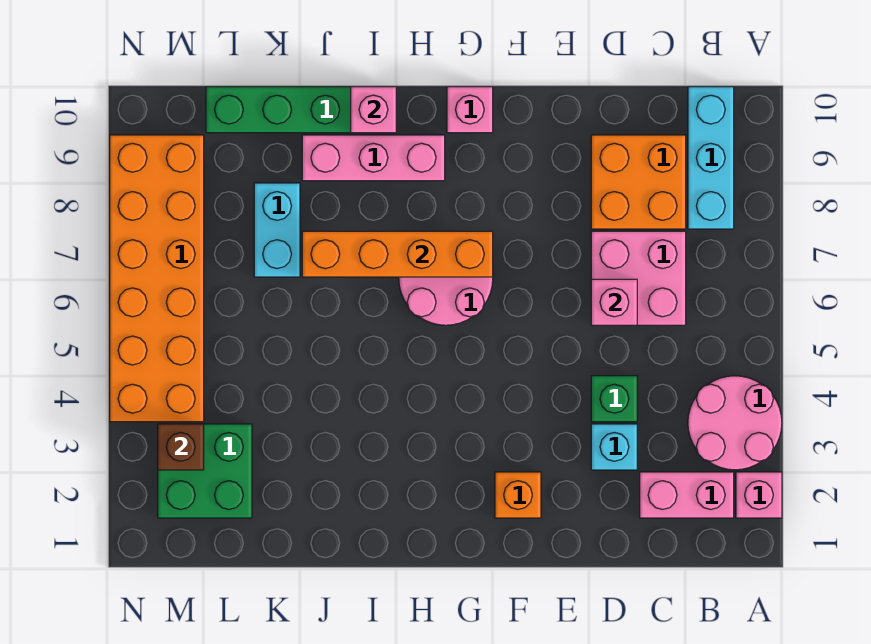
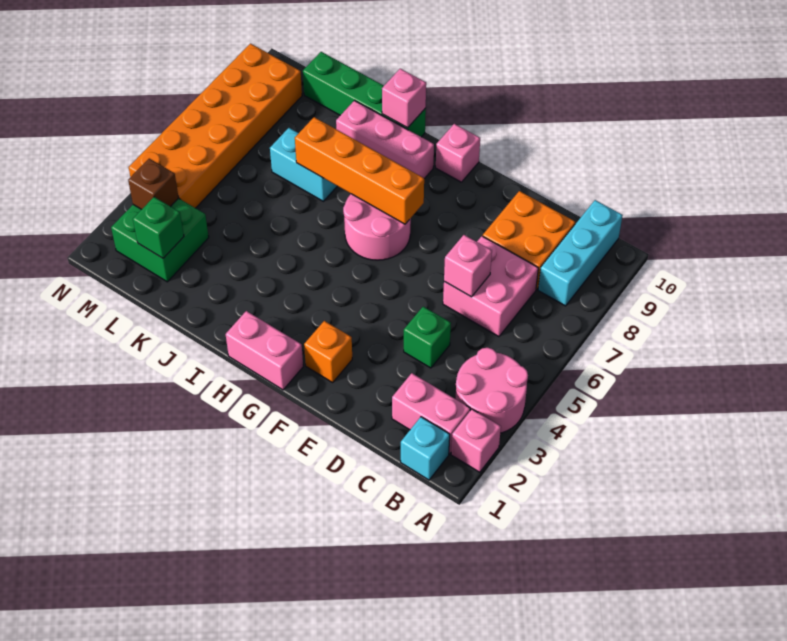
cyan brick D3 level 1 -> cyan brick B1 level 1
none -> pink brick G1:H1 level 1
cyan brick K7:K8 level 1 -> cyan brick J7:K7 level 1
none -> green brick L2 level 2

